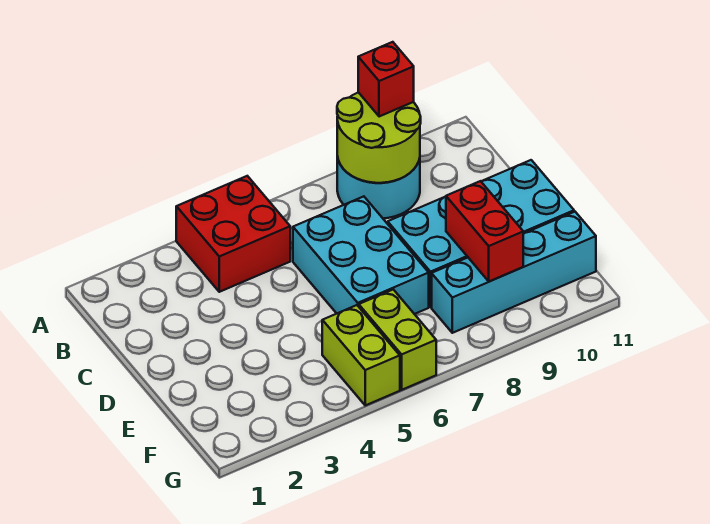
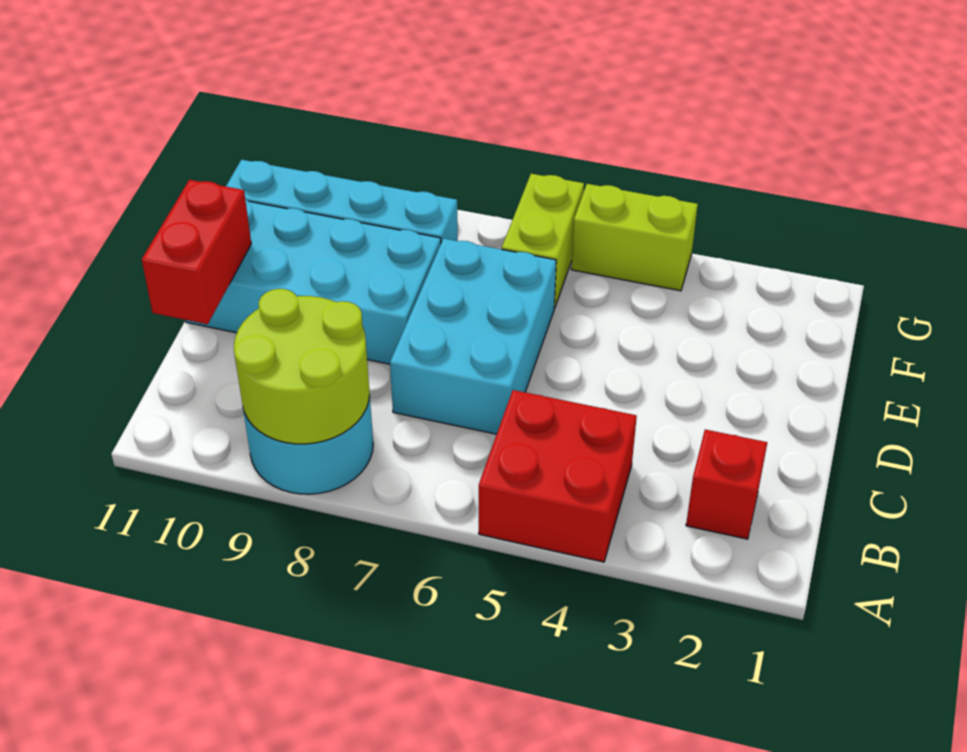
red brick A9 level 3 -> red brick B2 level 1
red brick E9:F9 level 2 -> red brick C11:D11 level 2
lime brick F5:G5 level 1 -> lime brick G4:G5 level 1

